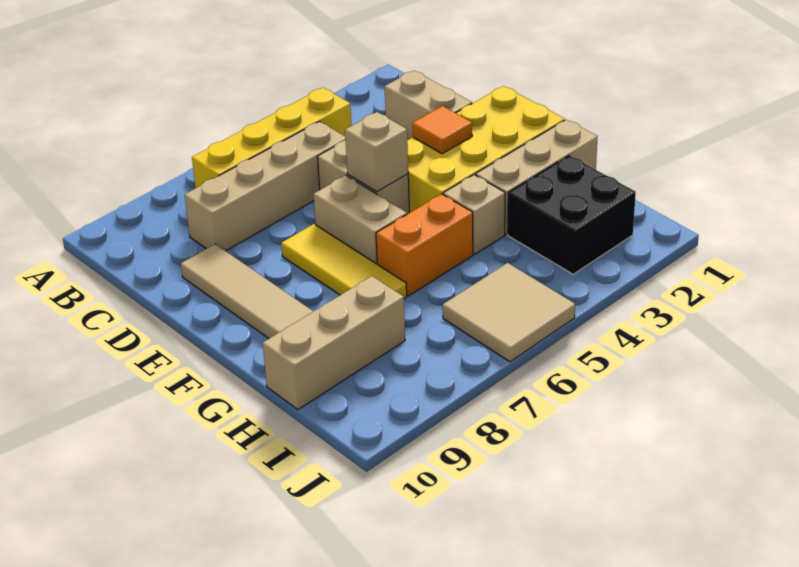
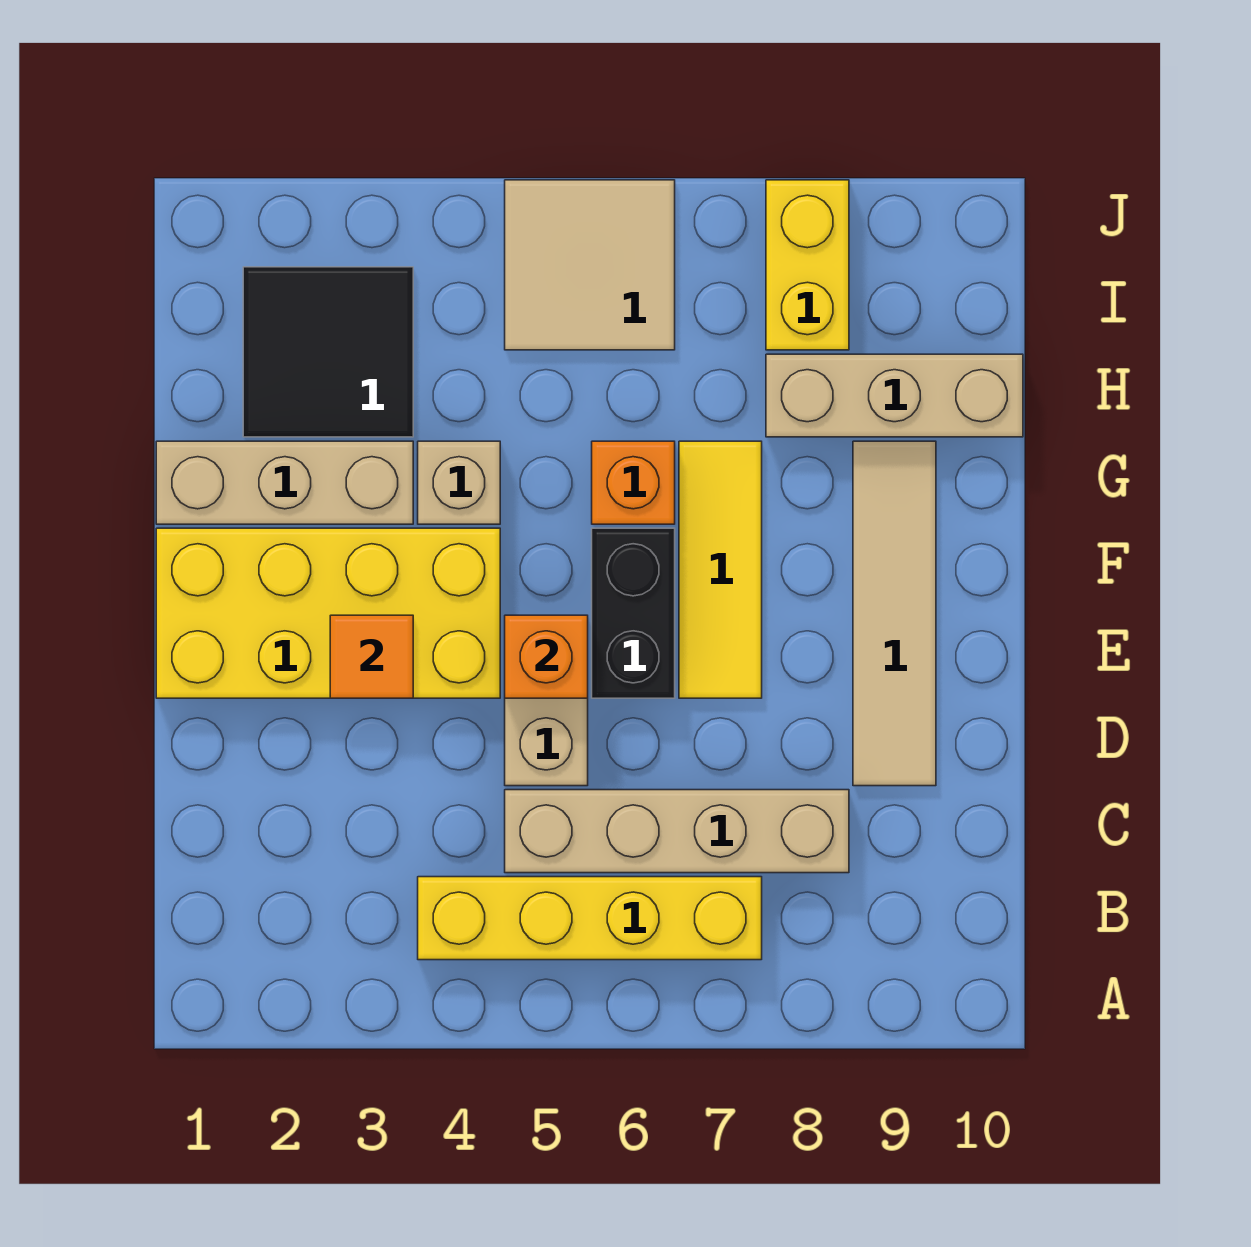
tan brick C2:D2 level 1 -> none
tan brick E5 level 2 -> orange brick E5 level 2
tan brick E6:F6 level 1 -> black brick E6:F6 level 1
orange brick G5:G6 level 1 -> orange brick G6 level 1
black brick H2:I3 level 1 -> black tile H2:I3 level 1
none -> yellow brick I8:J8 level 1

